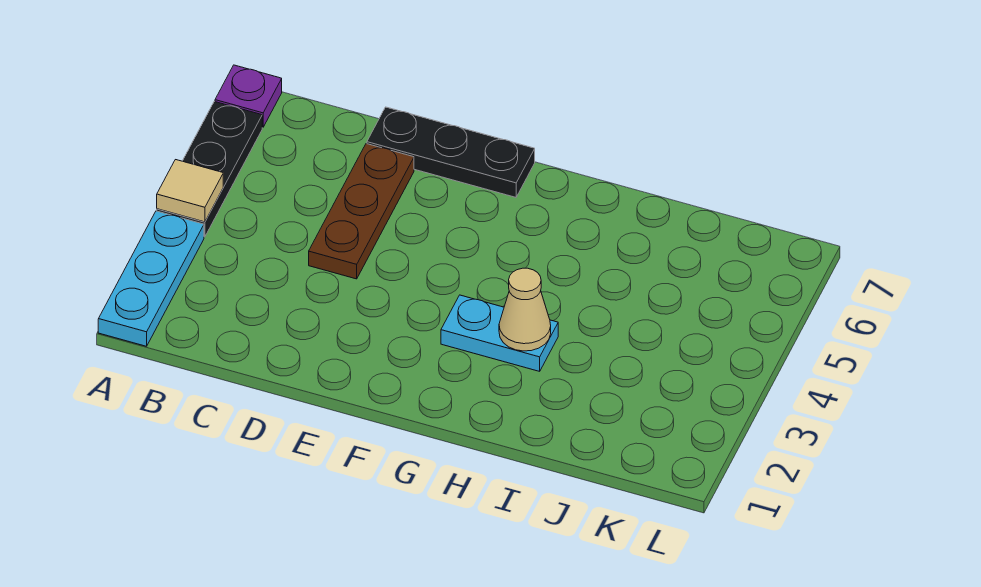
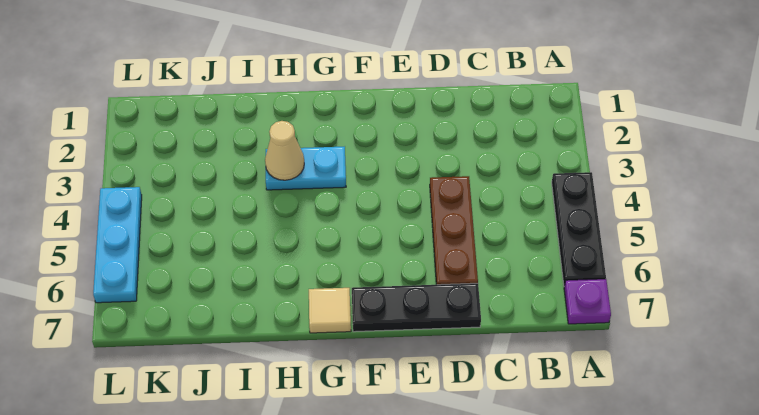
cyan plate A1:A3 level 1 -> cyan plate L4:L6 level 1
tan tile A4 level 2 -> tan tile G7 level 1

